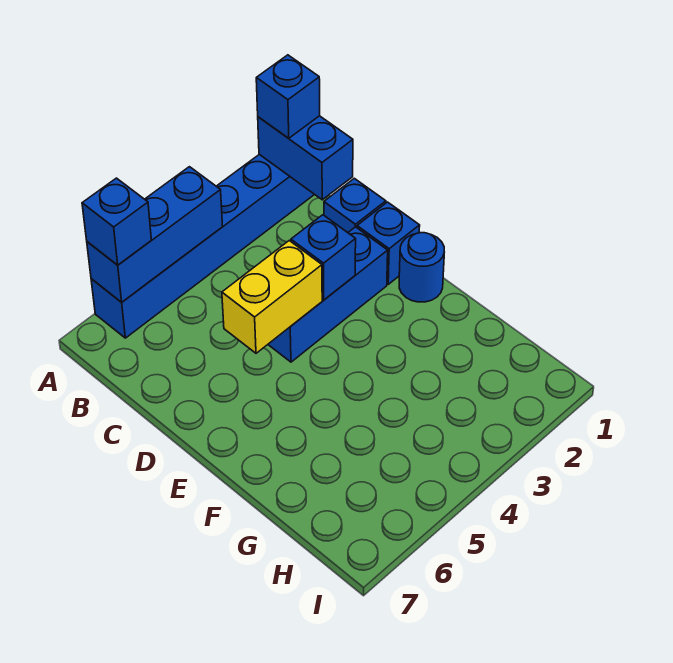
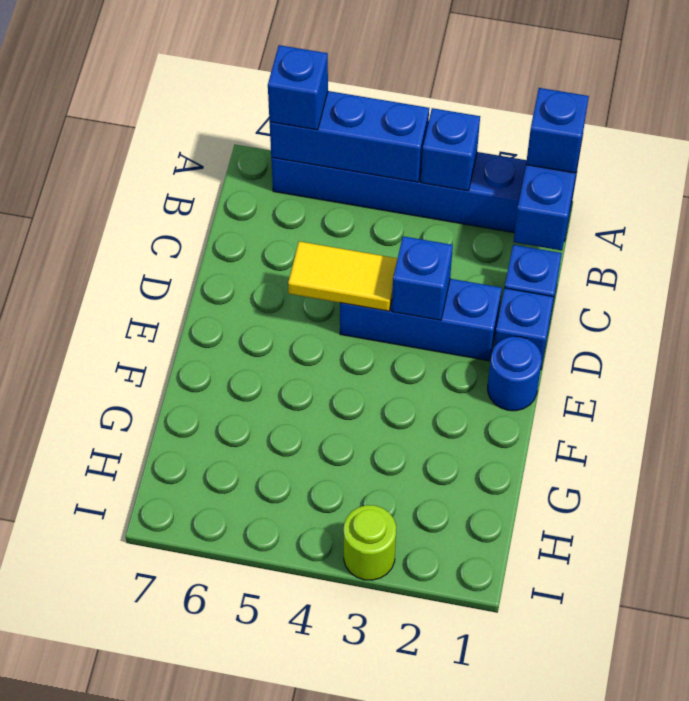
none -> blue brick A3 level 2
yellow brick D4:D5 level 2 -> yellow tile D4:D5 level 2
none -> lime round brick I3 level 1

